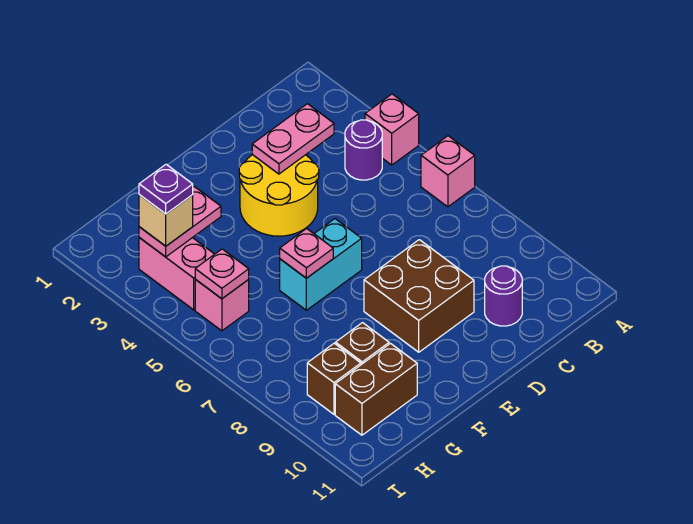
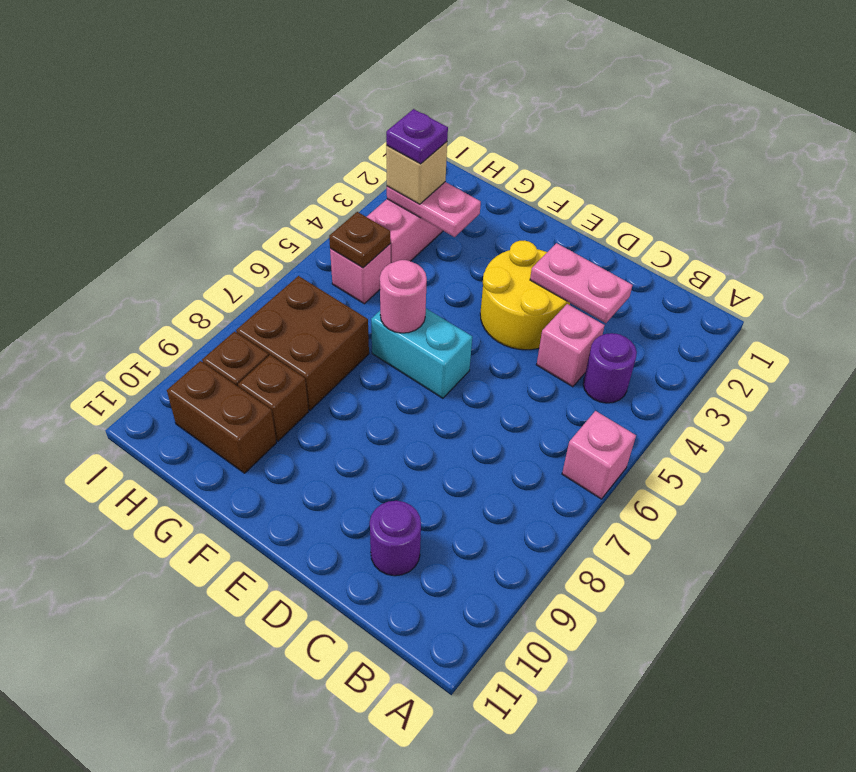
pink brick A4 level 1 -> pink brick C4 level 1
brown brick D8:E9 level 1 -> brown brick G7:H8 level 1
pink plate F6 level 2 -> pink round brick F6 level 2
pink plate H5 level 2 -> brown plate H5 level 2

